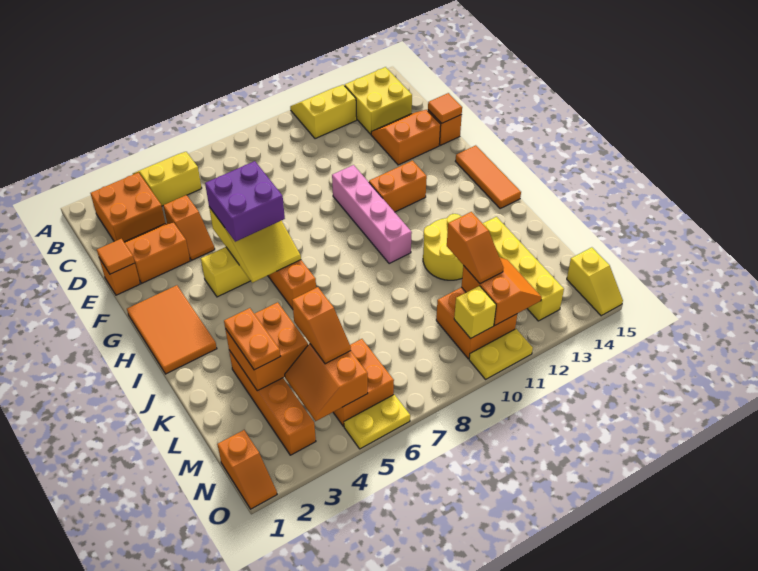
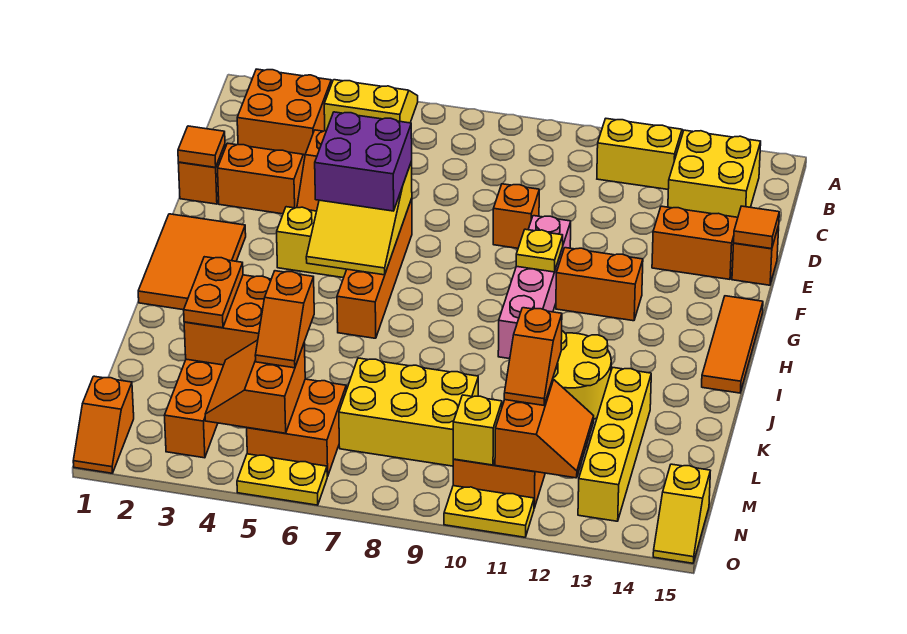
none -> orange brick E9 level 1
none -> yellow plate G10 level 2
none -> yellow brick L7:M9 level 1

